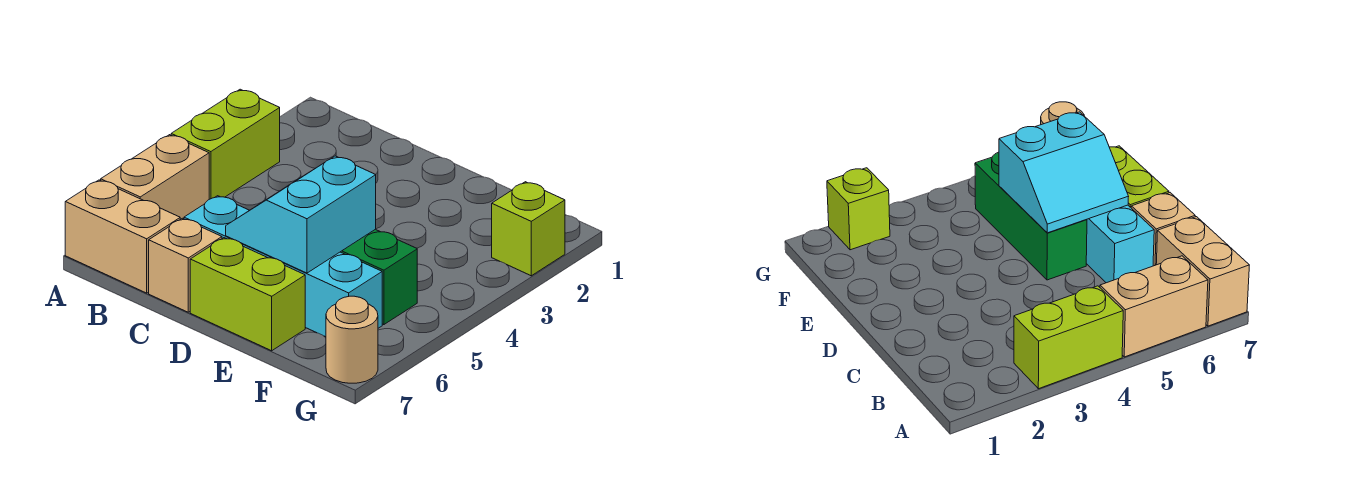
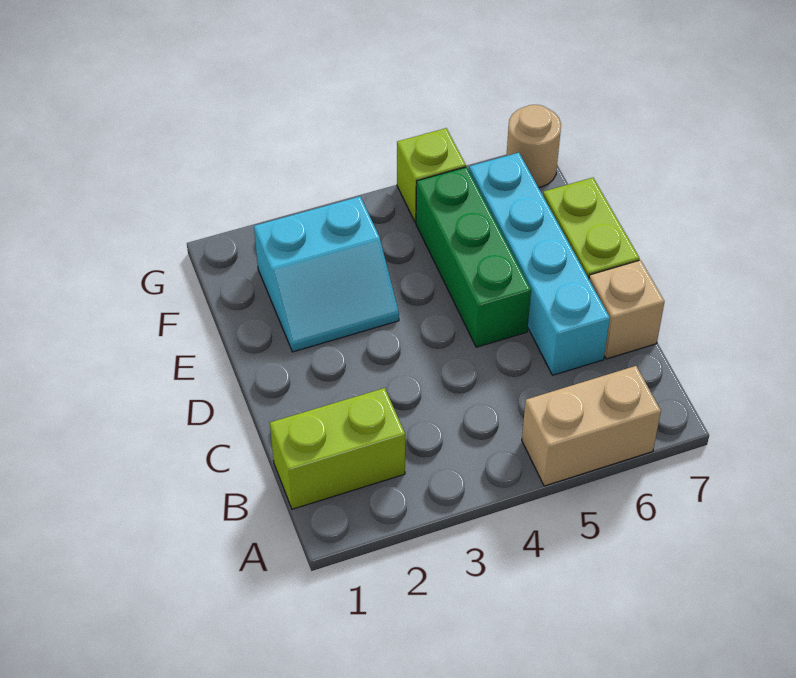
lime brick A3:A4 level 1 -> lime brick B1:B2 level 1
tan brick A7:B7 level 1 -> none
cyan slope D5:E6 level 2 top E -> cyan slope E2:F3 level 1 top F
lime brick G2 level 1 -> lime brick G5 level 1

